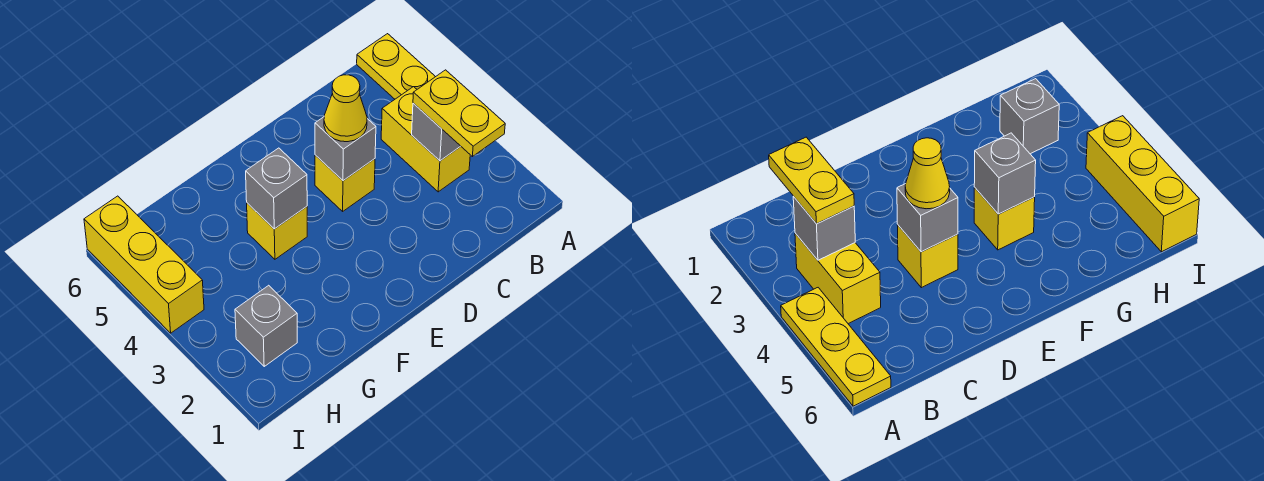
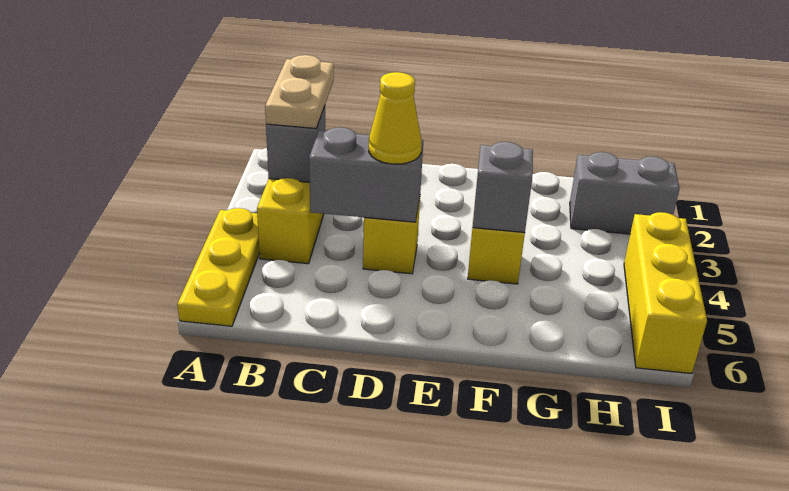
yellow plate B2:B3 level 3 -> tan plate B2:B3 level 3
grey brick D4 level 2 -> grey brick C4:D4 level 2
grey brick H2 level 1 -> grey brick H2:I2 level 1

